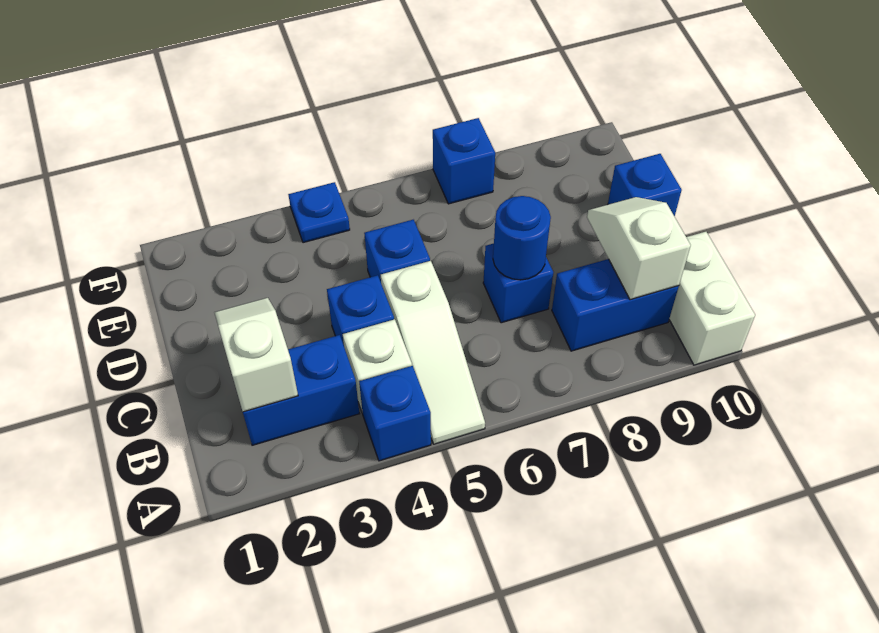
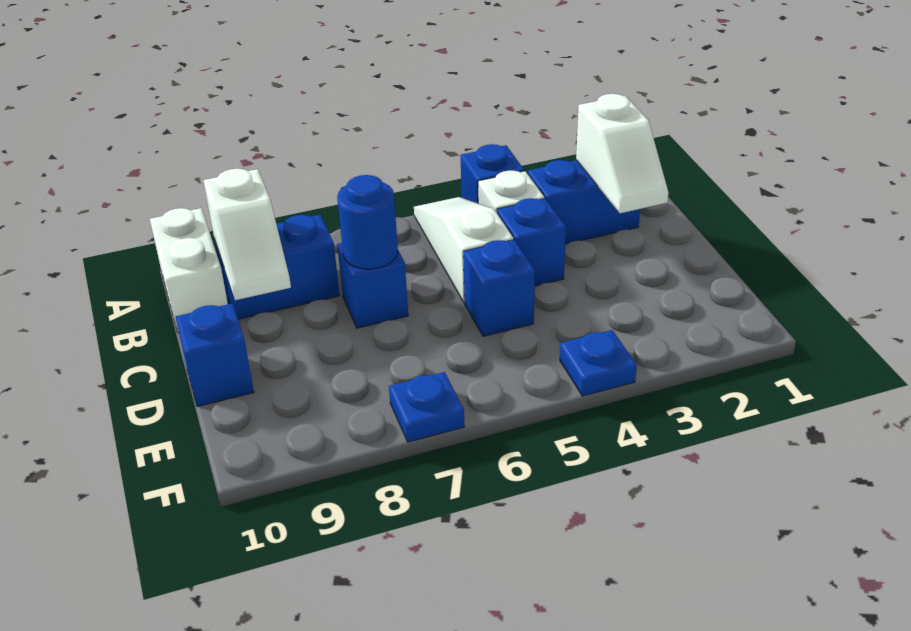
blue brick F7 level 1 -> blue plate F7 level 1

